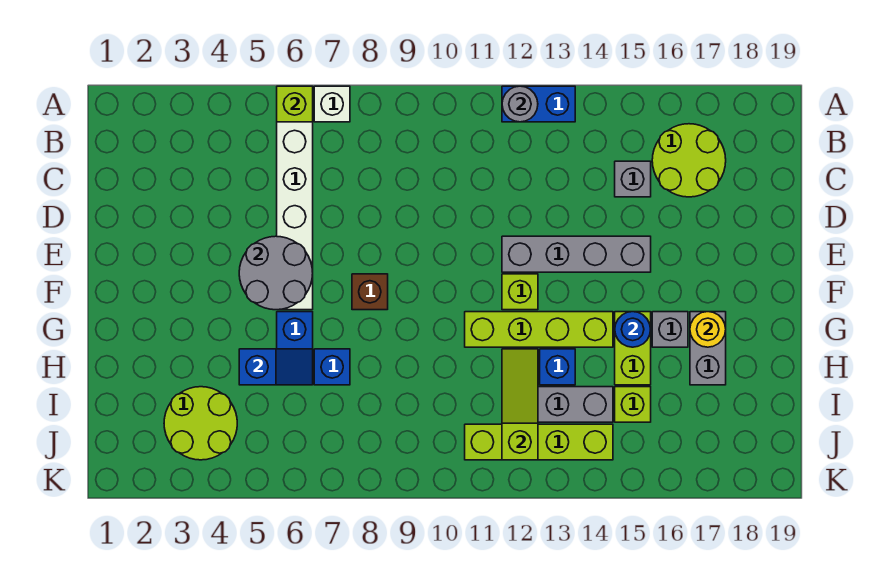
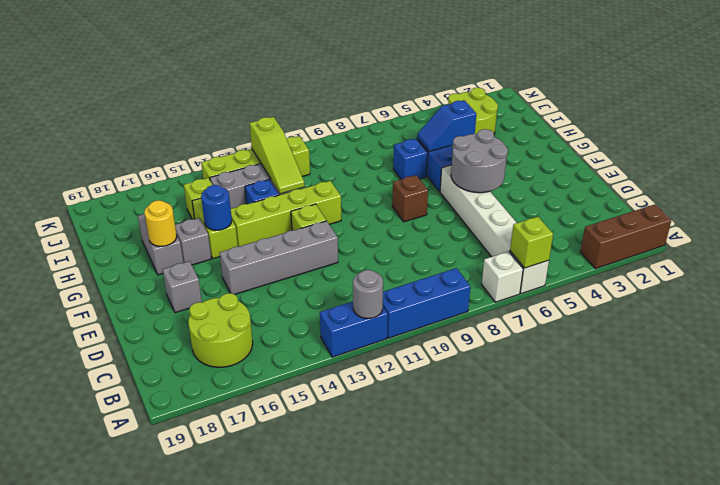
none -> brown brick A1:A3 level 1
none -> blue brick A9:A11 level 1
grey brick C15 level 1 -> grey brick E17 level 1

